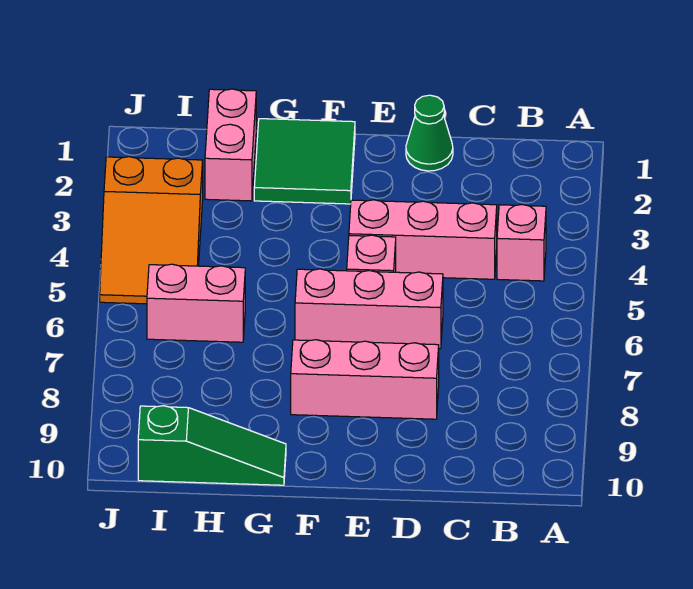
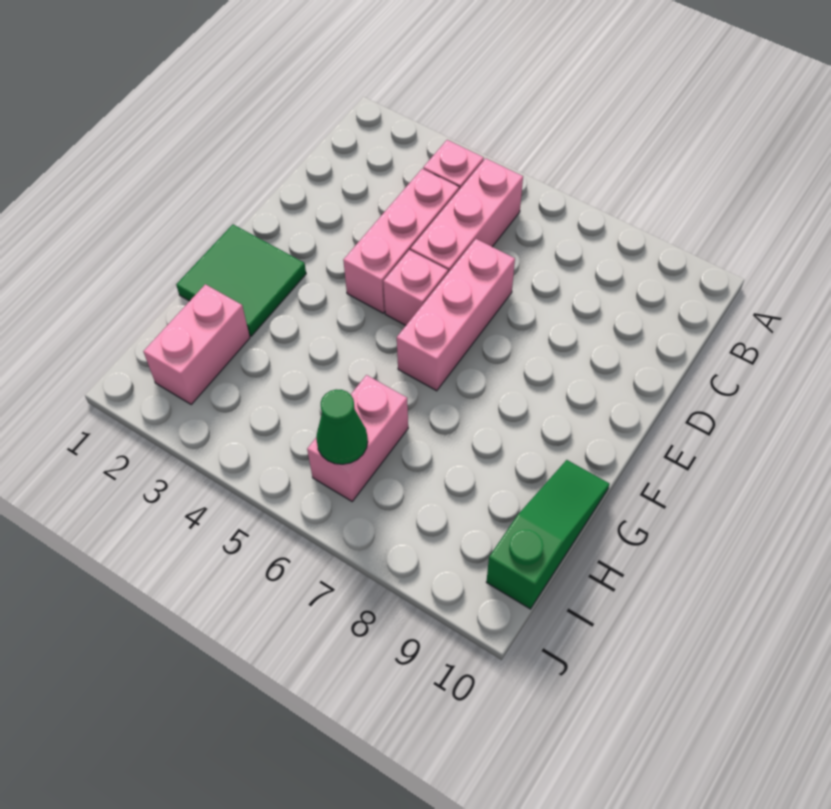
green cone D1 level 1 -> green cone I6 level 2
pink brick D8:F8 level 1 -> pink brick B5:D5 level 1
pink brick H1:H2 level 1 -> pink brick H2:I2 level 1
orange slope I3:J5 level 1 top 3 -> none

